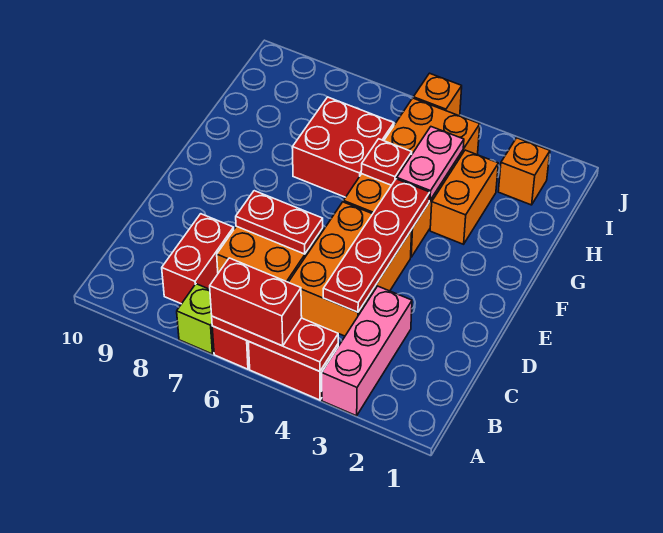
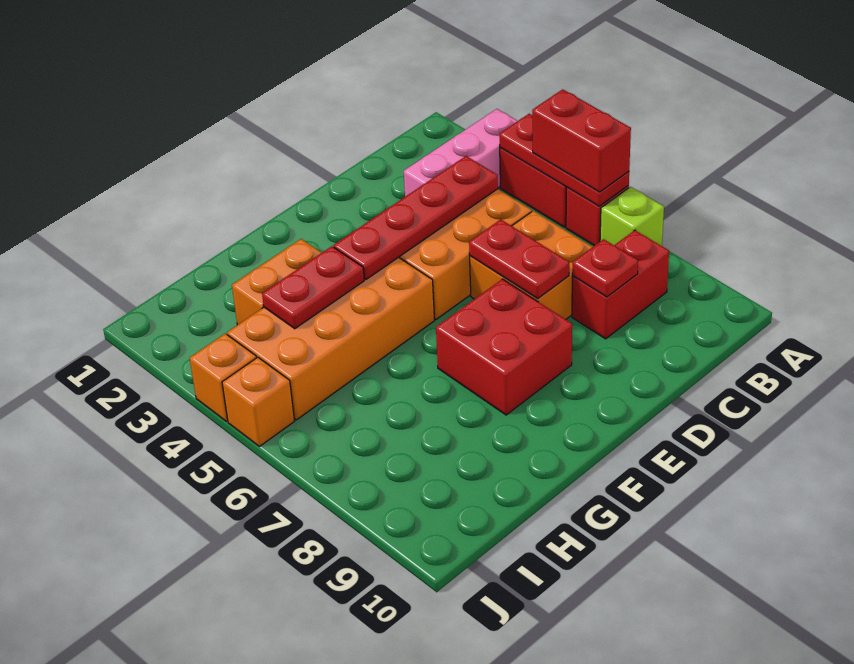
pink plate G4:H4 level 2 -> red plate G4:H4 level 2
red plate G5 level 2 -> red plate C8 level 2
red brick G6:H7 level 1 -> red brick E7:F8 level 1
orange brick I2 level 1 -> orange brick J4 level 1

